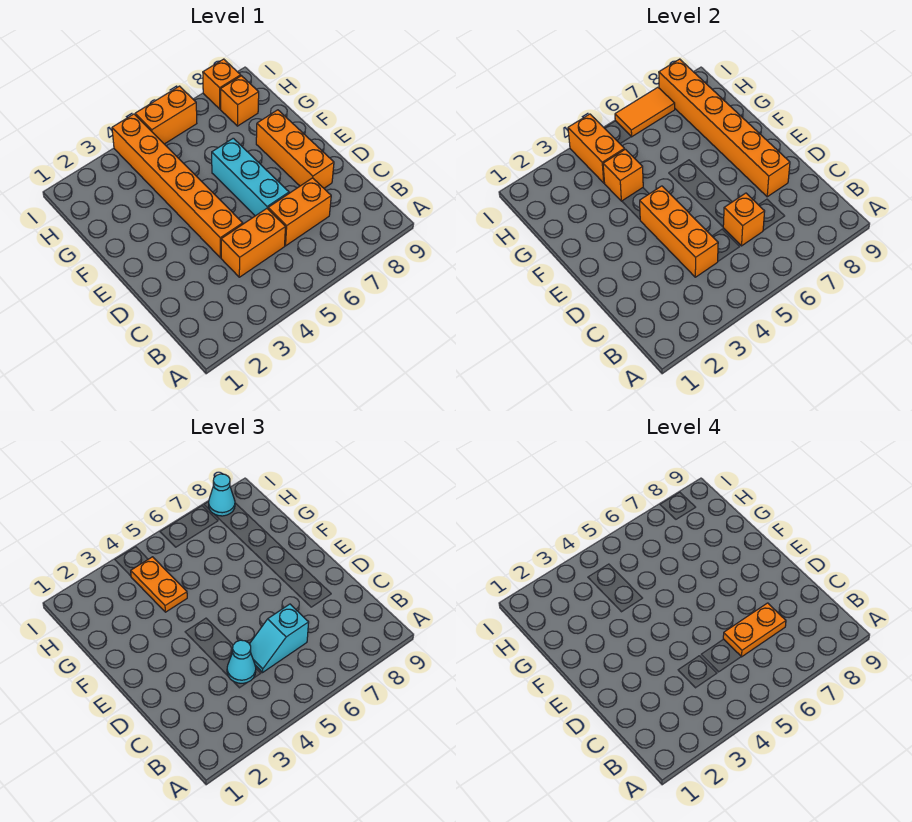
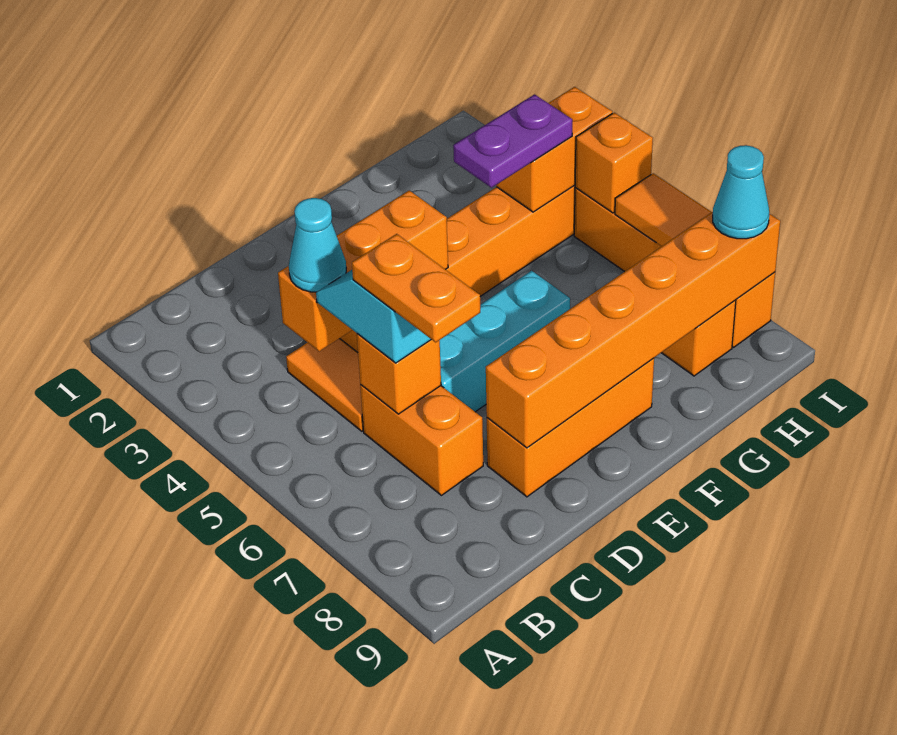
orange brick C4:C5 level 1 -> orange tile C4:C5 level 1
orange brick G4 level 2 -> orange brick I5 level 2
orange plate G4:H4 level 3 -> purple plate G4:H4 level 3

